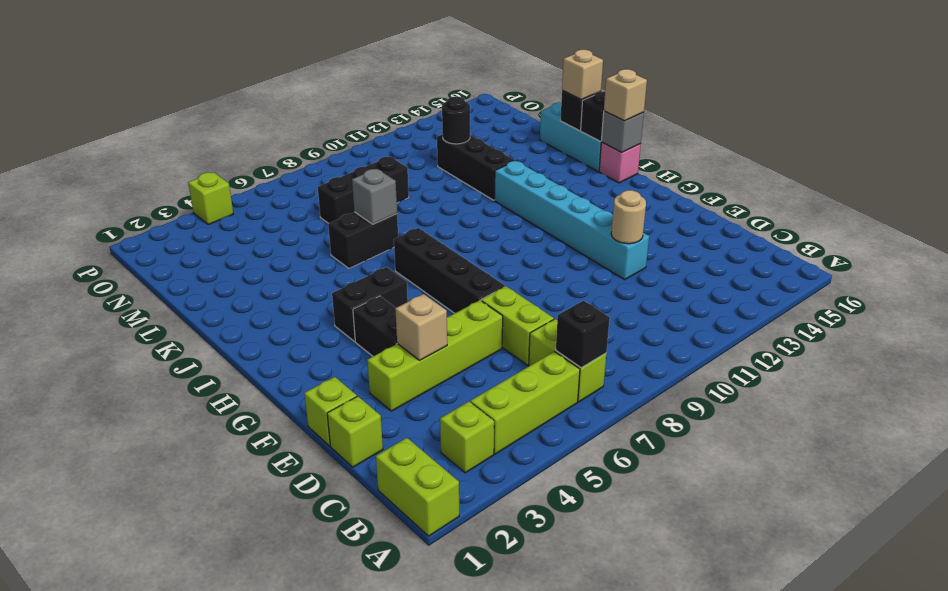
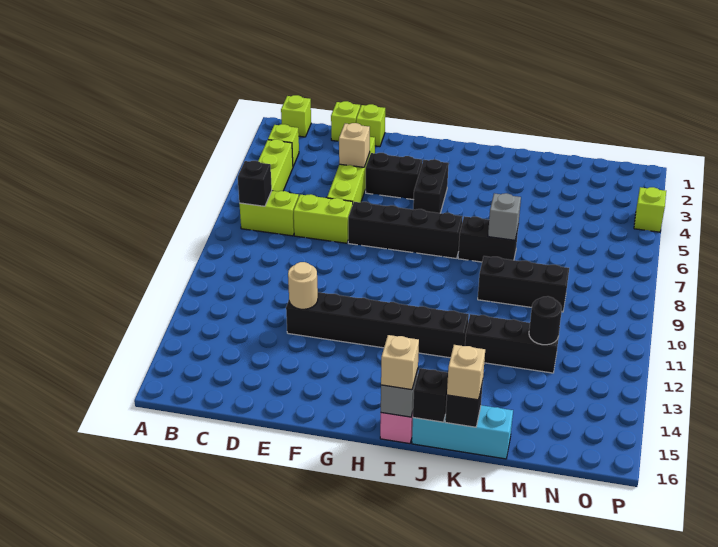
lime brick A1:B1 level 1 -> lime brick B1 level 1
cyan brick E12:J12 level 1 -> black brick E12:J12 level 1
black brick K6:K7 level 1 -> black brick J7:K7 level 1
black brick M7:M9 level 1 -> black brick K9:M9 level 1

